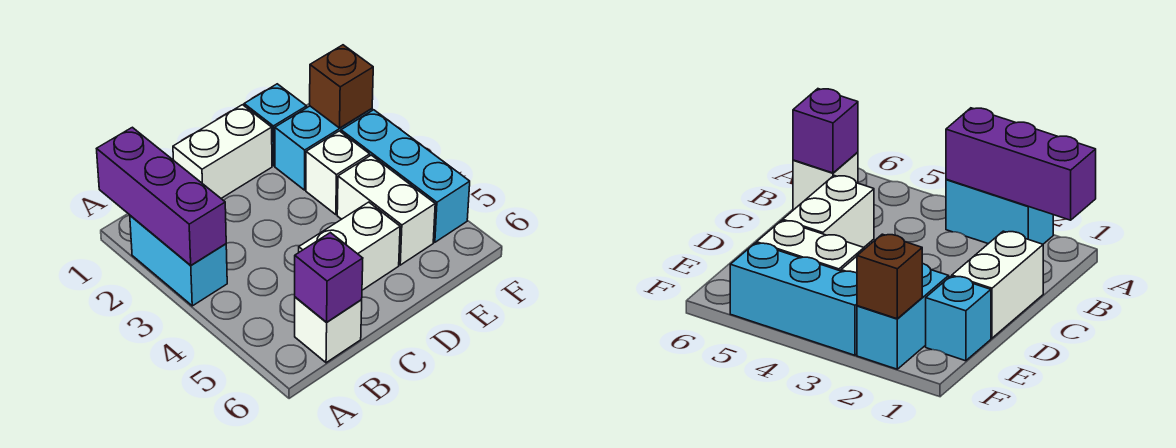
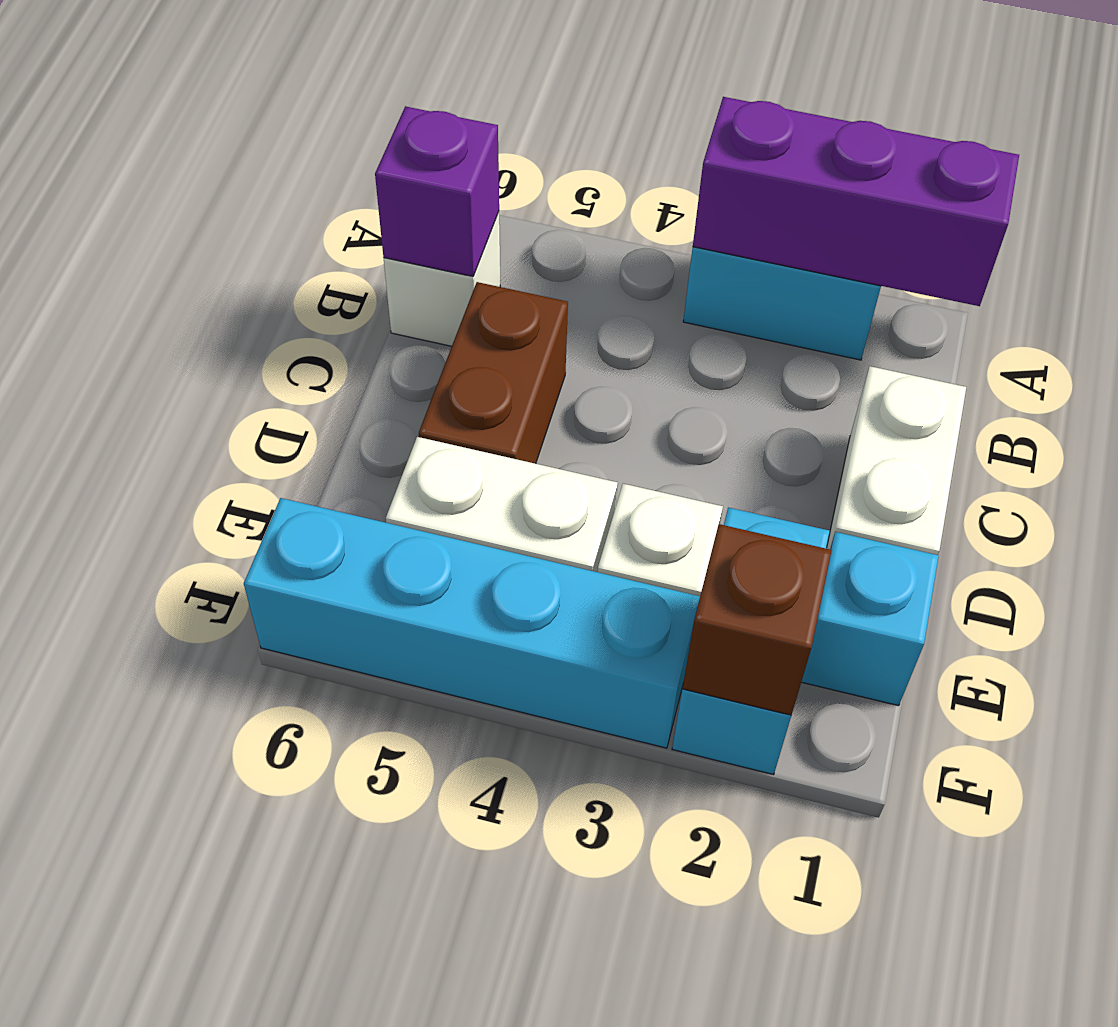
white brick C5:D5 level 1 -> brown brick C5:D5 level 1
cyan brick F3:F5 level 1 -> cyan brick F3:F6 level 1

